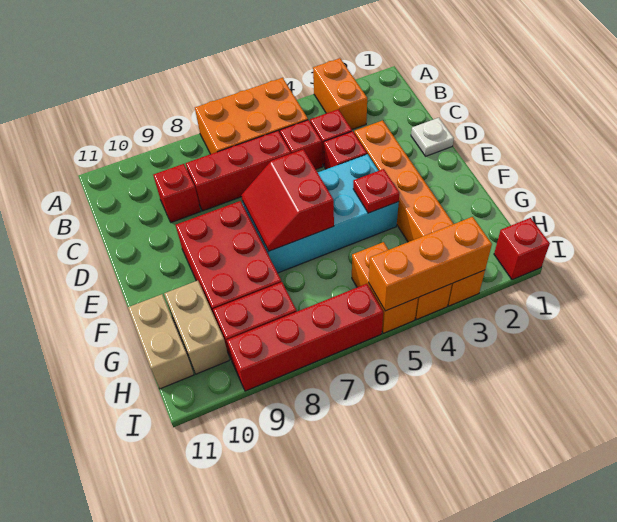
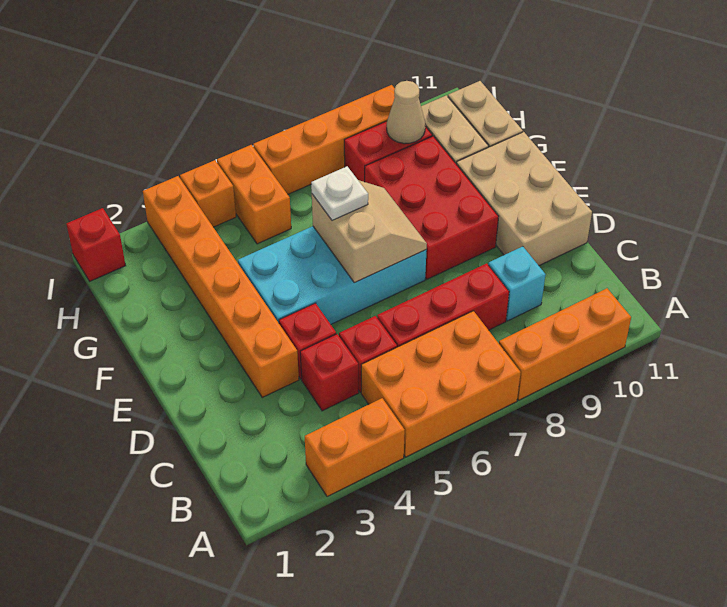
orange brick A3:B3 level 1 -> orange brick A3:A4 level 1
red brick C9 level 1 -> cyan brick C9 level 1
white plate D1 level 1 -> white plate F6 level 3
none -> tan brick D10:F11 level 1
red slope E6:F7 level 2 top 6 -> tan slope E6:F7 level 2 top 6
red plate F4 level 2 -> none
none -> tan cone H9 level 2
orange brick I3:I5 level 2 -> orange brick A8:A10 level 1
red brick I6:I9 level 1 -> orange brick I6:I9 level 1

